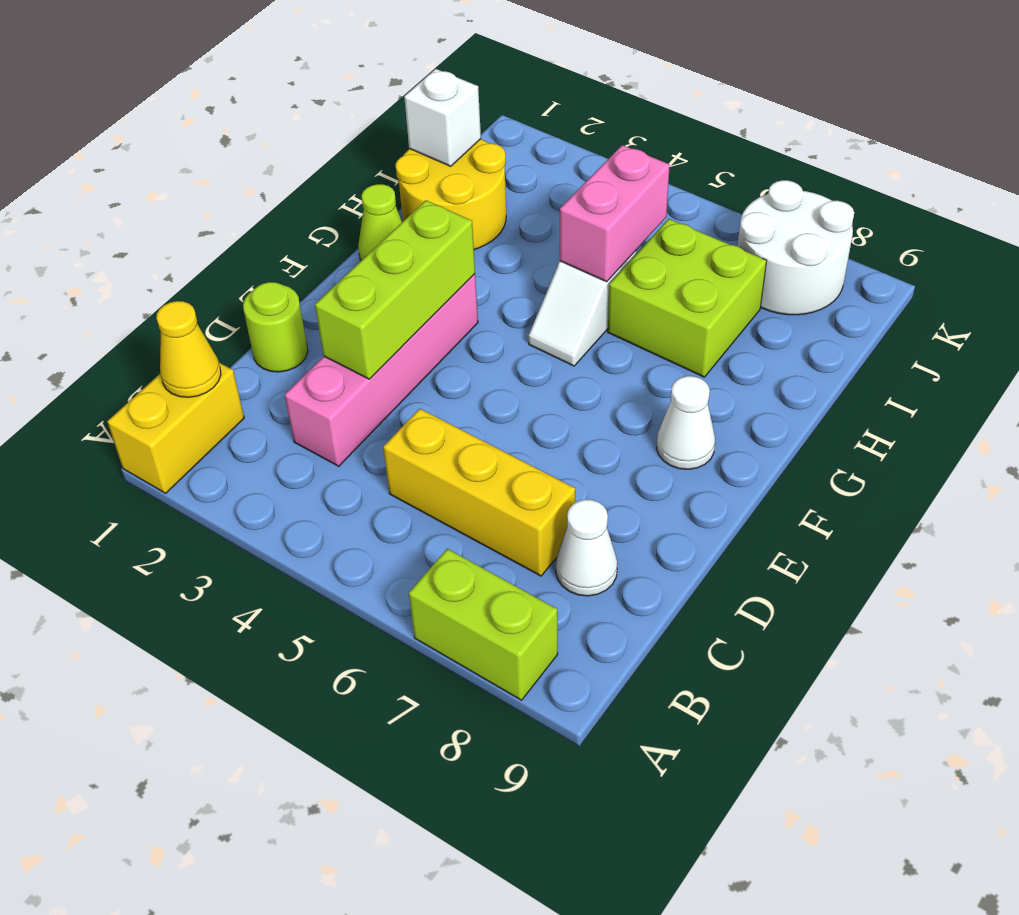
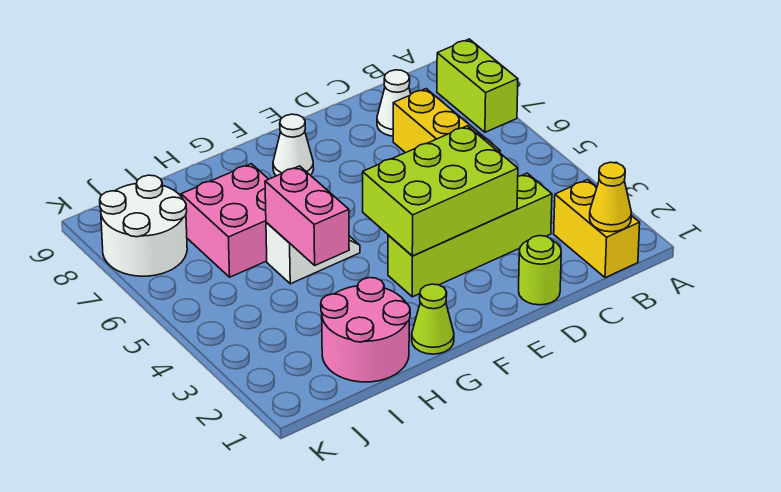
yellow brick A1:B1 level 1 -> yellow brick B1:B2 level 1
pink brick C3:F3 level 1 -> lime brick C3:F3 level 1
lime brick D3:F3 level 2 -> lime brick D3:F4 level 2
yellow round brick H1:I2 level 1 -> pink round brick H1:I2 level 1
pink brick H5:I5 level 2 -> pink brick H4:H5 level 2
lime brick H6:I7 level 1 -> pink brick H6:I7 level 1
white brick I1 level 2 -> none

